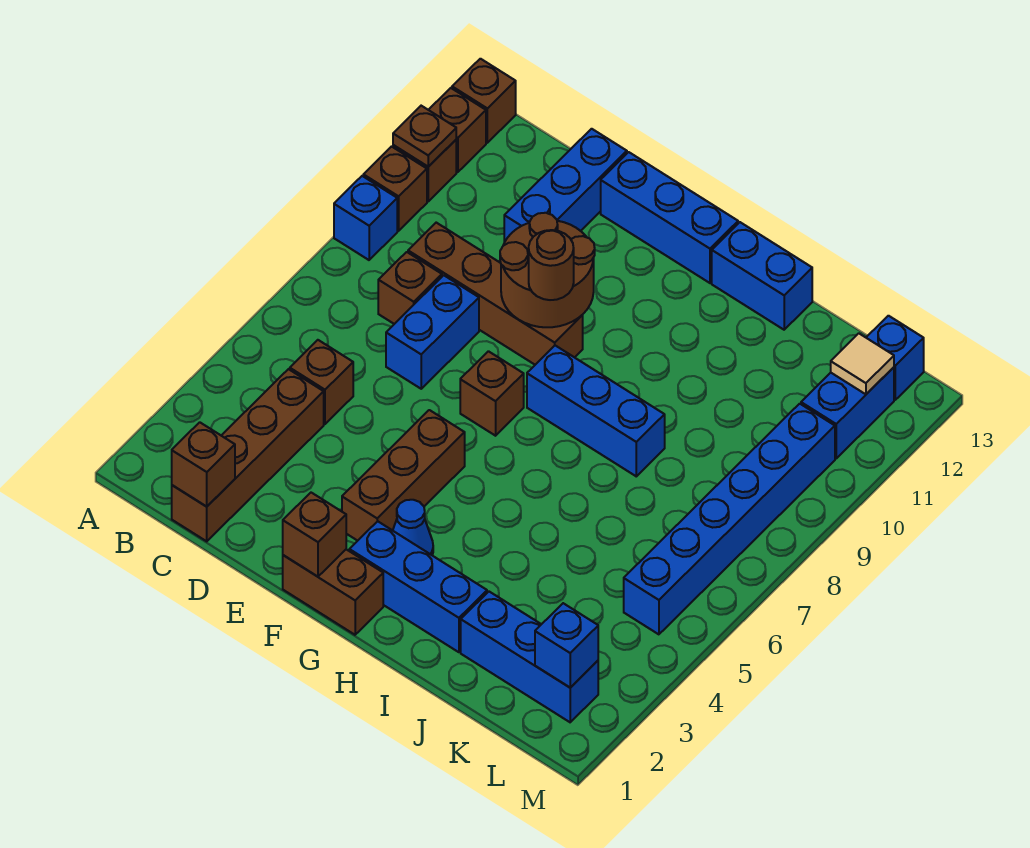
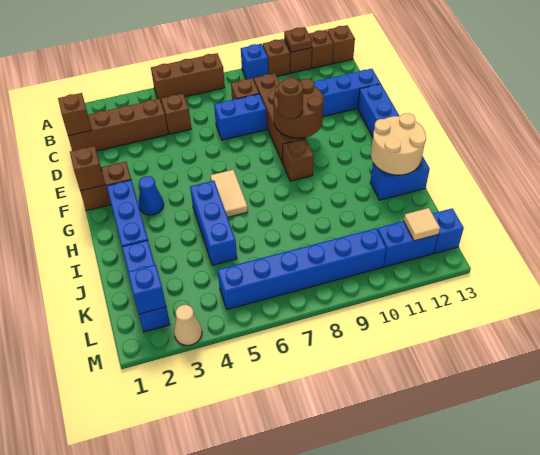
brown brick F1:G1 level 1 -> brown brick F1:F2 level 1
brown brick F3:F5 level 1 -> brown brick A5:A7 level 1
brown brick F7 level 1 -> brown brick G9 level 1
none -> tan tile G6:H6 level 1
blue brick G8:I8 level 1 -> blue brick H5:J5 level 1
none -> tan round brick H12:I13 level 2
blue brick H13:I13 level 1 -> blue brick I12:I13 level 1
none -> tan cone M3 level 1

